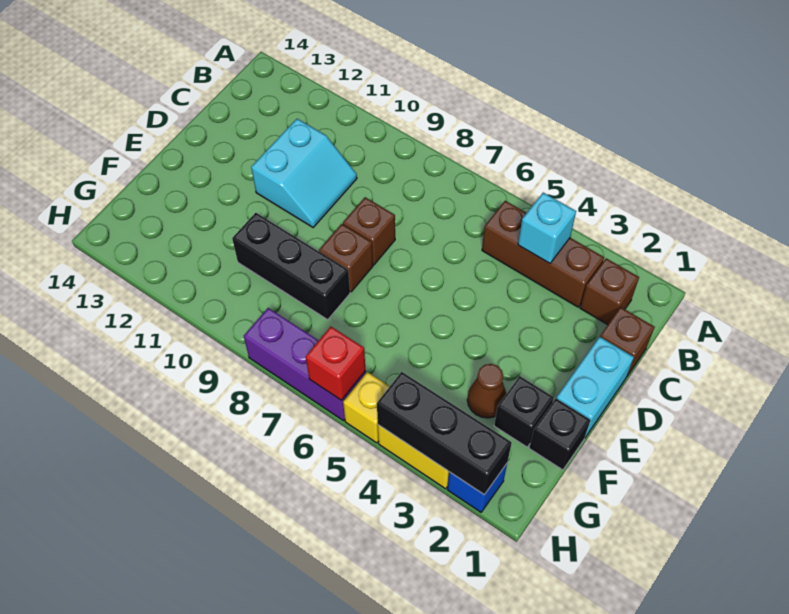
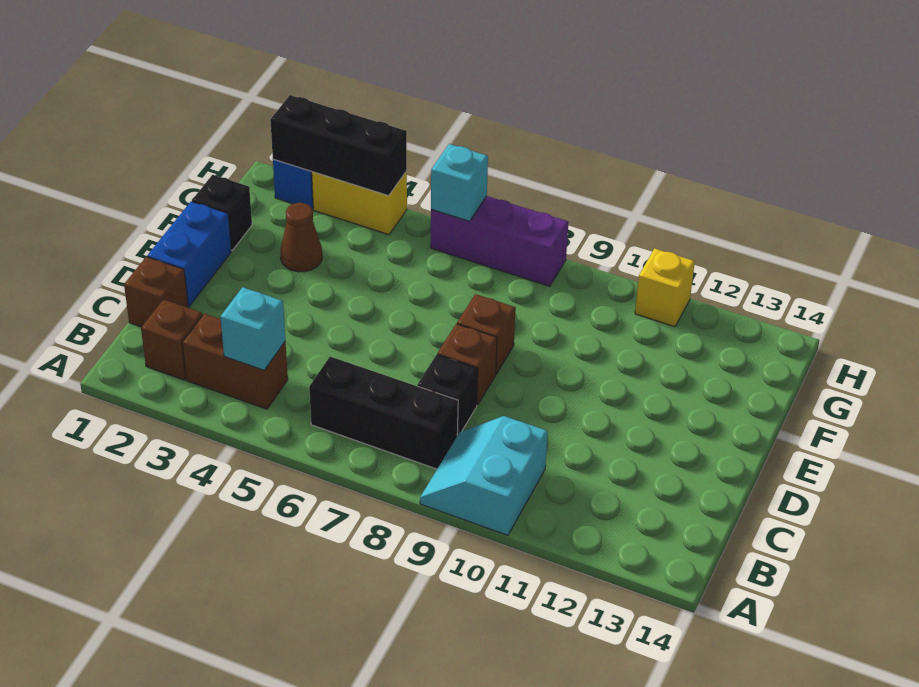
brown brick B3:B5 level 1 -> brown brick B3:B4 level 1
cyan slope C10:D11 level 1 top 11 -> cyan slope A9:B10 level 1 top 10
cyan brick D1:E1 level 1 -> blue brick D1:E1 level 1
black brick F2 level 1 -> black brick C8 level 1
black brick F8:F10 level 1 -> black brick B6:B8 level 1
yellow brick H5 level 1 -> yellow brick H11 level 1
red brick H6 level 2 -> cyan brick H6 level 2

